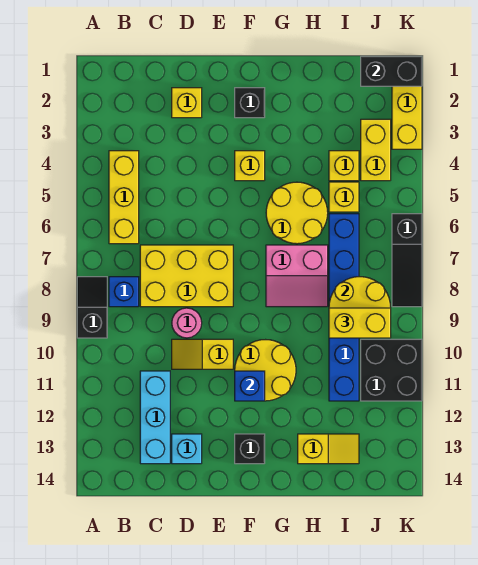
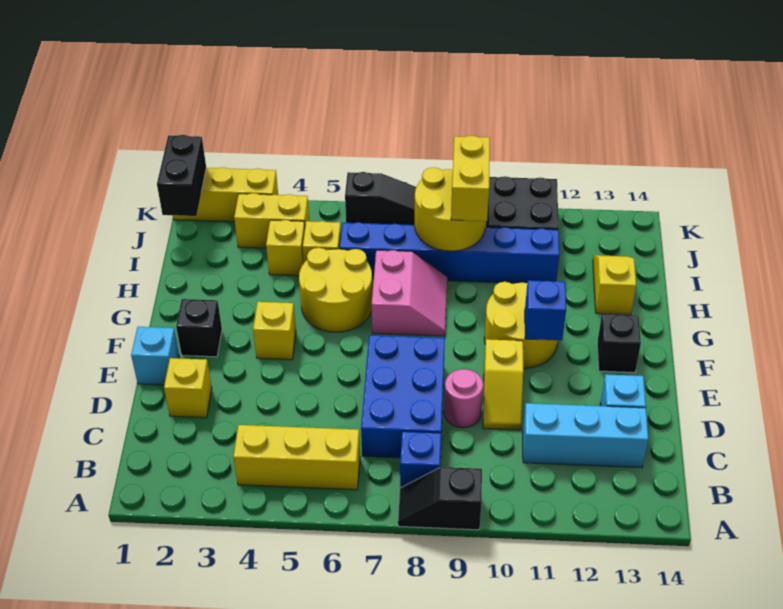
yellow brick C7:E8 level 1 -> blue brick C7:E8 level 1
none -> cyan brick E1 level 1

